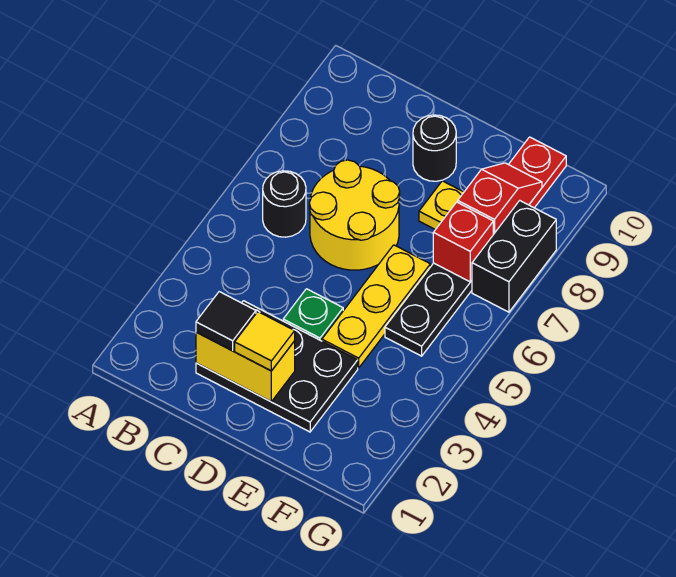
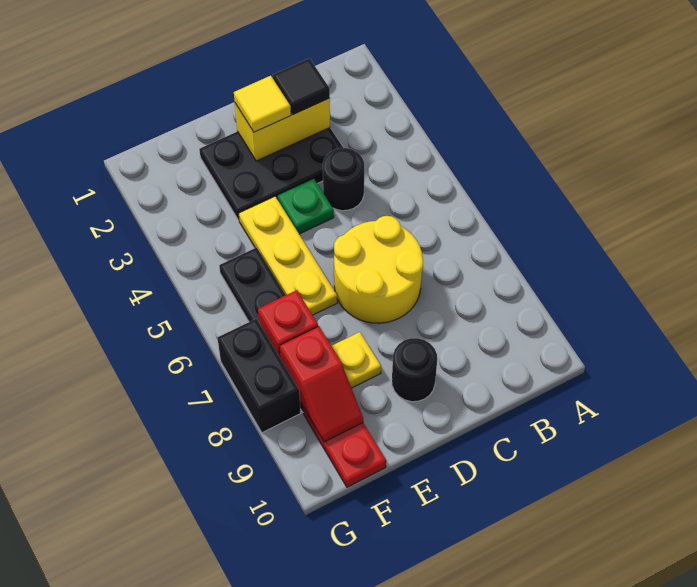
black round brick B6 level 1 -> black round brick C4 level 1

